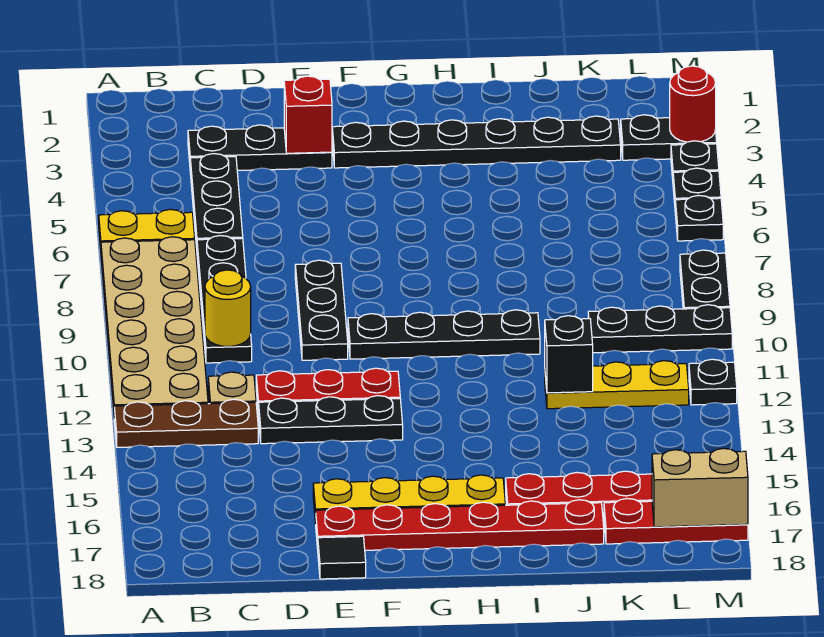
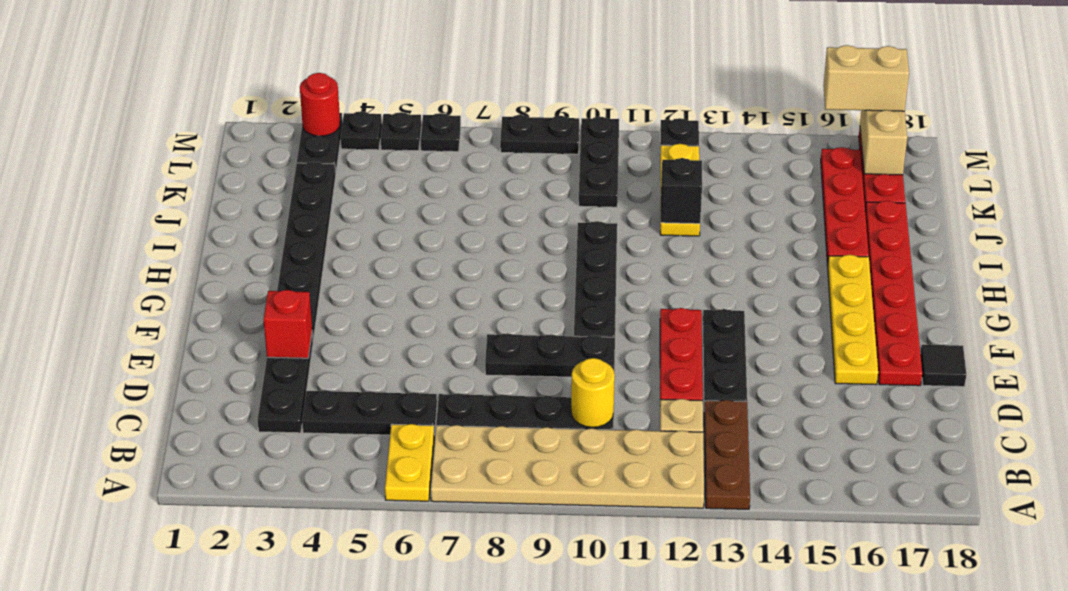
none -> tan brick M16:M17 level 3

